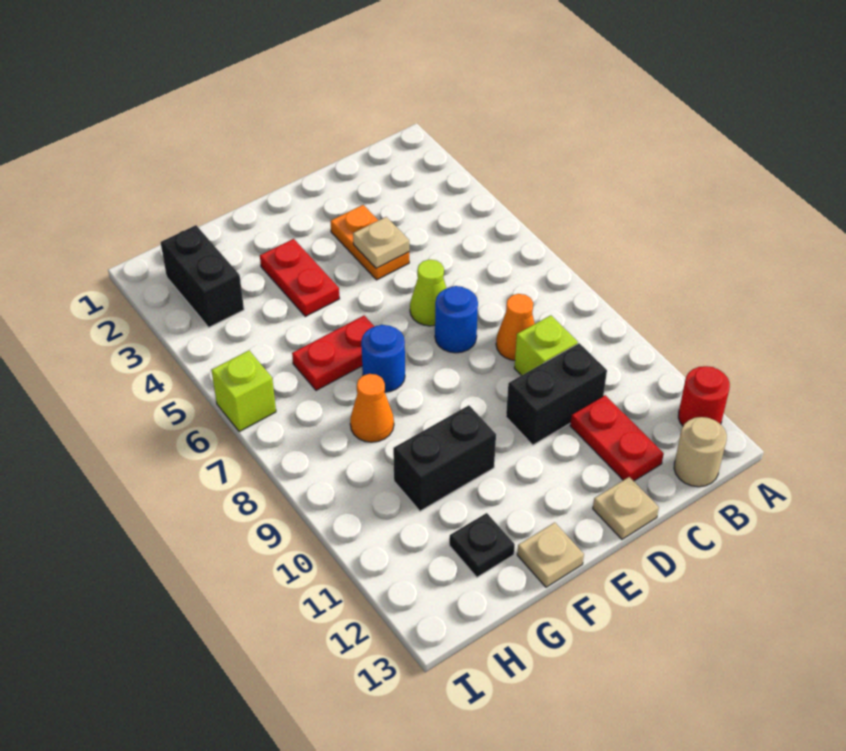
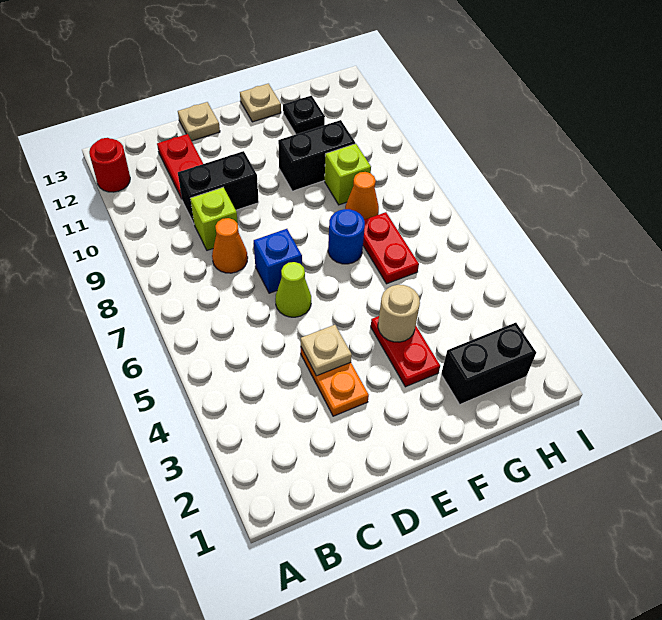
tan round brick B13 level 1 -> tan round brick F4 level 2
blue round brick D7 level 1 -> blue brick D7 level 1
red plate F6:G6 level 1 -> red plate G6:G7 level 1
black brick H2:H3 level 1 -> black brick G2:H2 level 1
lime brick I6 level 1 -> lime brick G9 level 1

